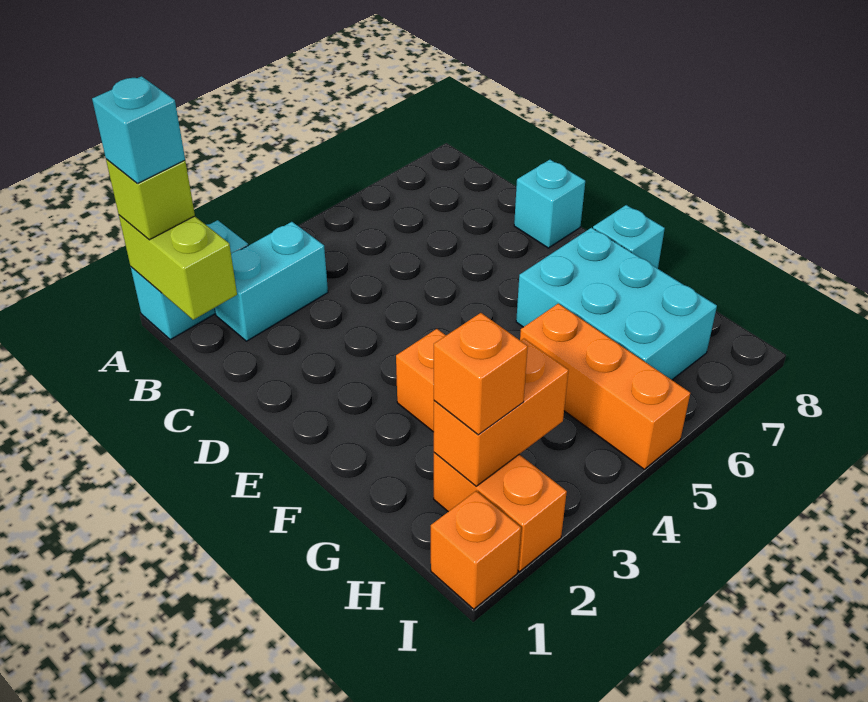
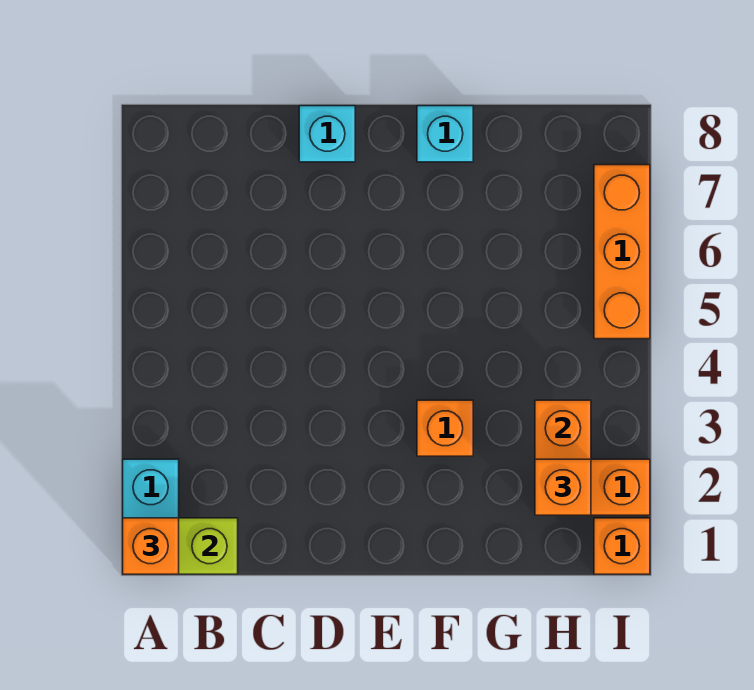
lime brick A1 level 3 -> orange brick A1 level 3
cyan brick A1 level 4 -> none
cyan brick B2:B3 level 1 -> none
cyan brick F6:H7 level 1 -> none
orange brick G5:I5 level 1 -> orange brick I5:I7 level 1

